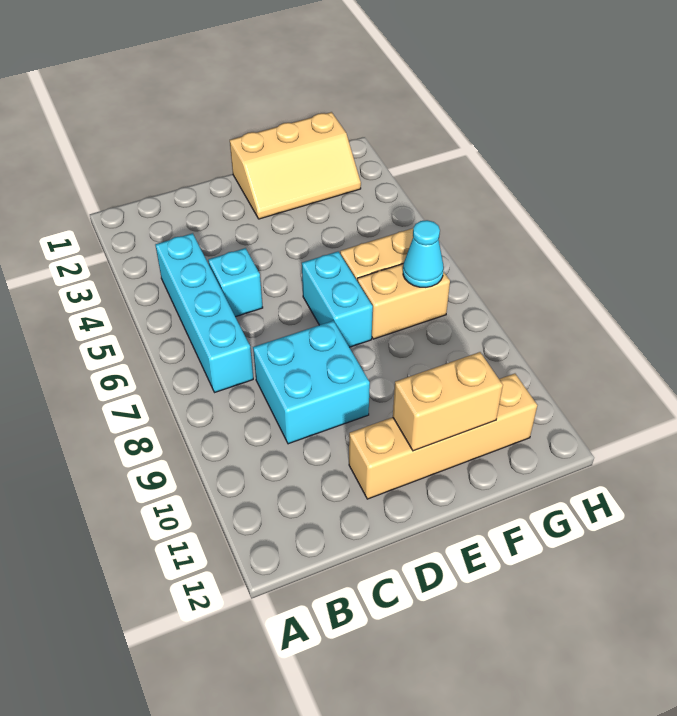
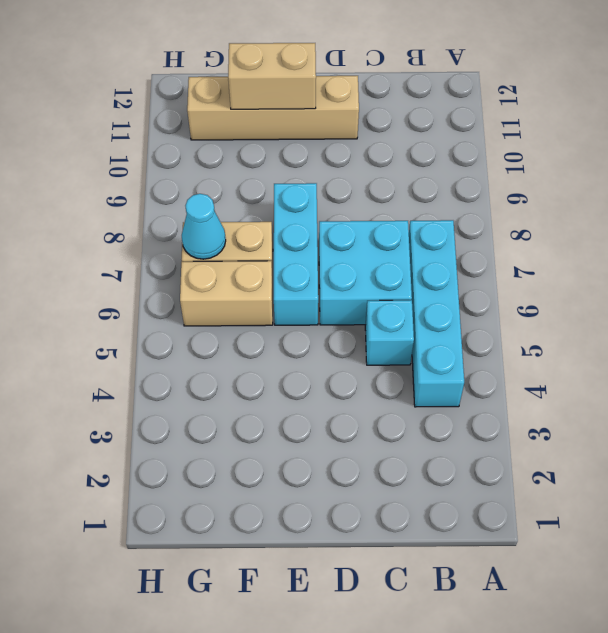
cyan brick C8:D9 level 1 -> cyan brick C6:D7 level 1
tan slope E1:G2 level 1 top 1 -> none
cyan brick E6:E7 level 1 -> cyan brick E6:E8 level 1

